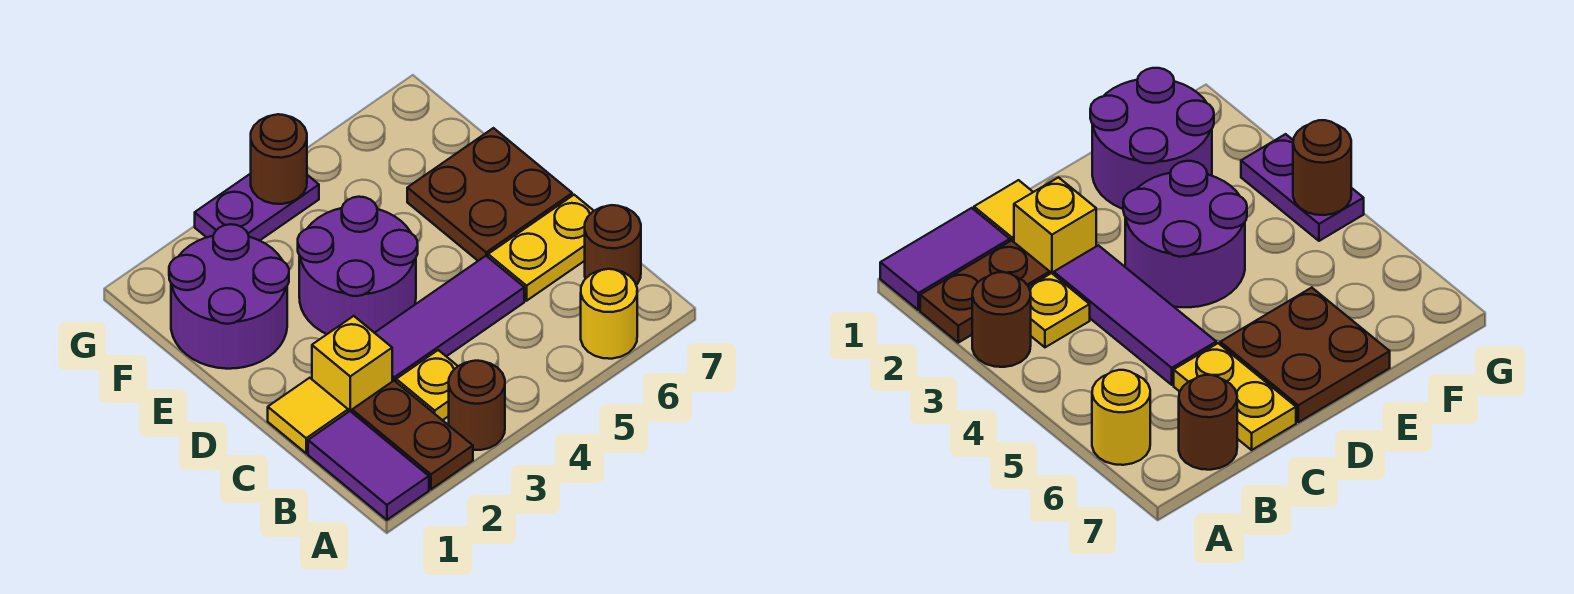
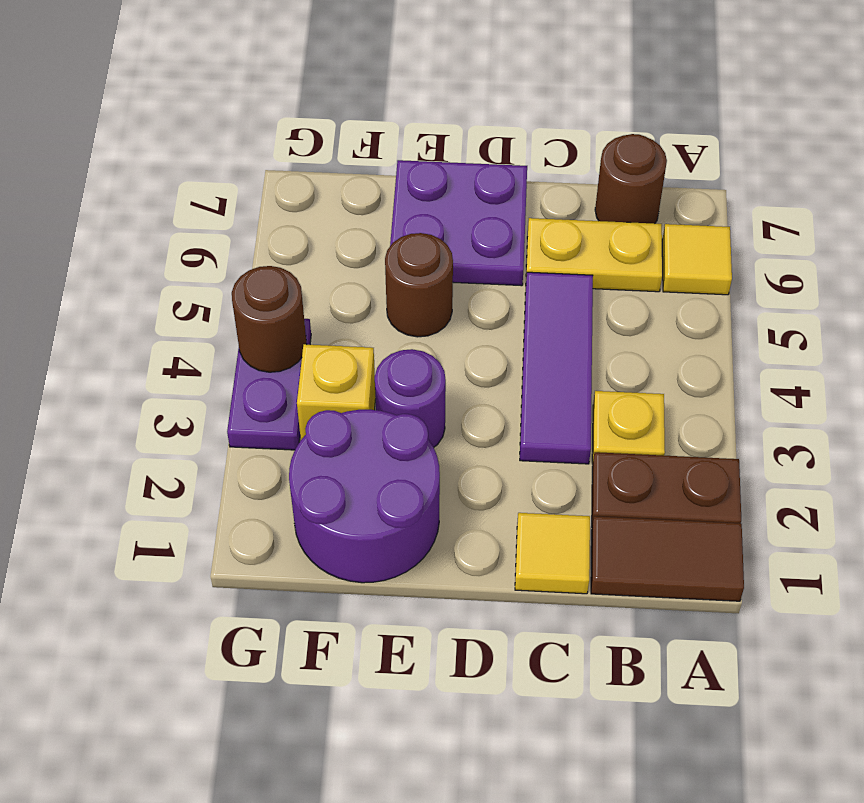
purple tile A1:B1 level 1 -> brown tile A1:B1 level 1
brown round brick A3 level 1 -> brown round brick E5 level 1
yellow round brick A6 level 1 -> yellow tile A6 level 1
yellow brick C2 level 1 -> yellow brick F3 level 1
yellow plate C6:C7 level 1 -> yellow plate B6:C6 level 1
purple round brick D3:E4 level 1 -> purple round brick E3 level 1
brown plate D6:E7 level 1 -> purple plate D6:E7 level 1

